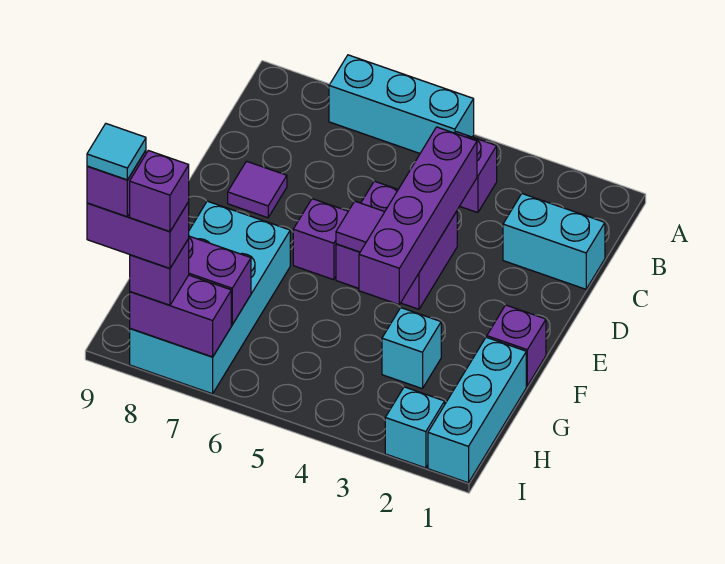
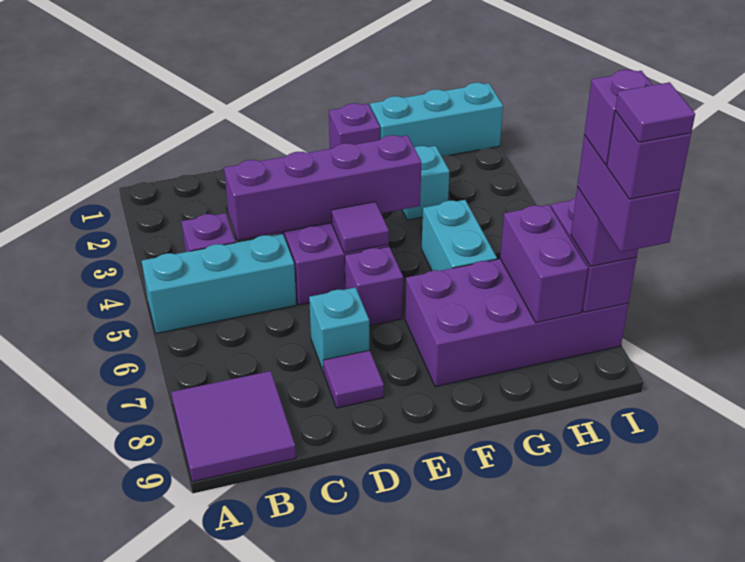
cyan brick A5:A7 level 1 -> cyan brick A5:C5 level 1
none -> purple tile A8:B9 level 1
cyan brick C1:C2 level 1 -> cyan brick G5:G6 level 1
cyan brick F7:I8 level 1 -> purple brick F7:I8 level 1
cyan brick I2 level 1 -> cyan brick D7 level 1
cyan tile I9 level 6 -> purple tile I9 level 6

